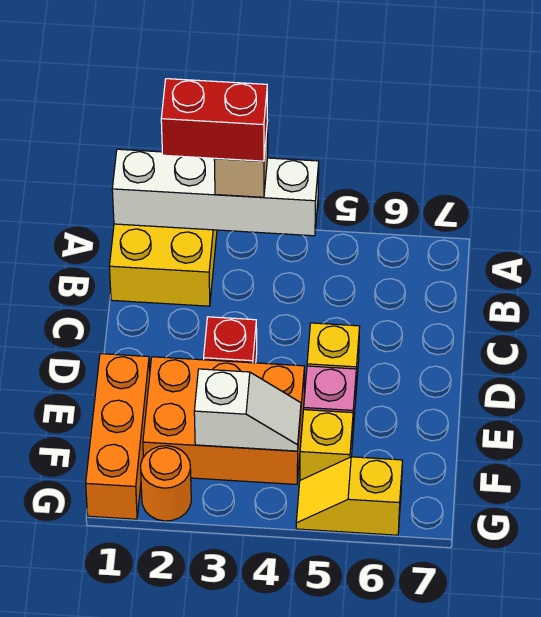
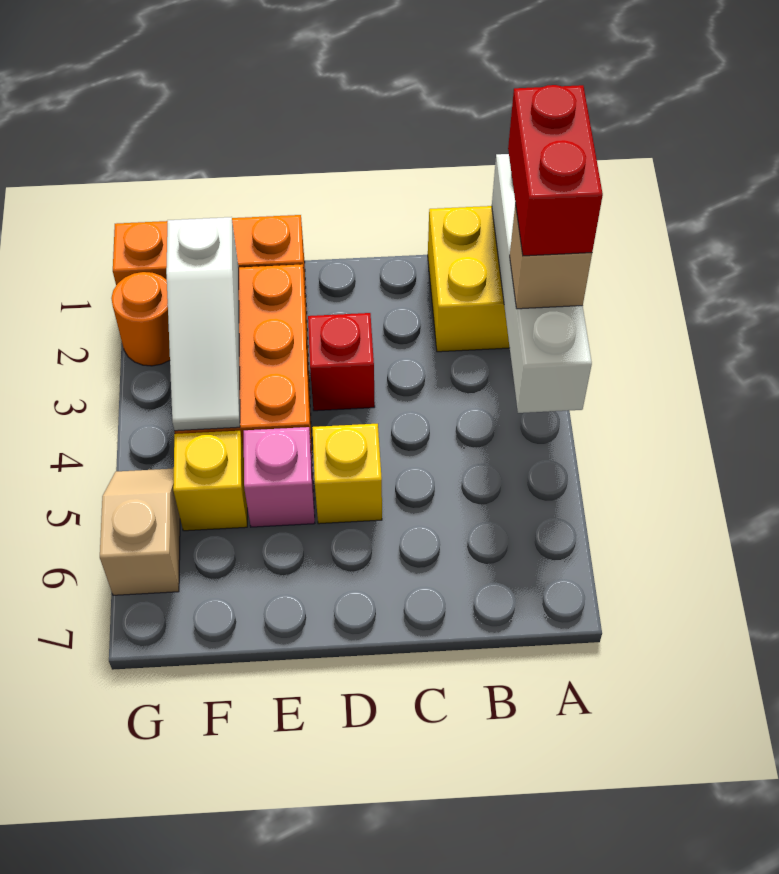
white slope F3:F4 level 2 top 3 -> white slope F2:F4 level 2 top 2
yellow slope G5:G6 level 1 top 6 -> tan slope G5:G6 level 1 top 6

